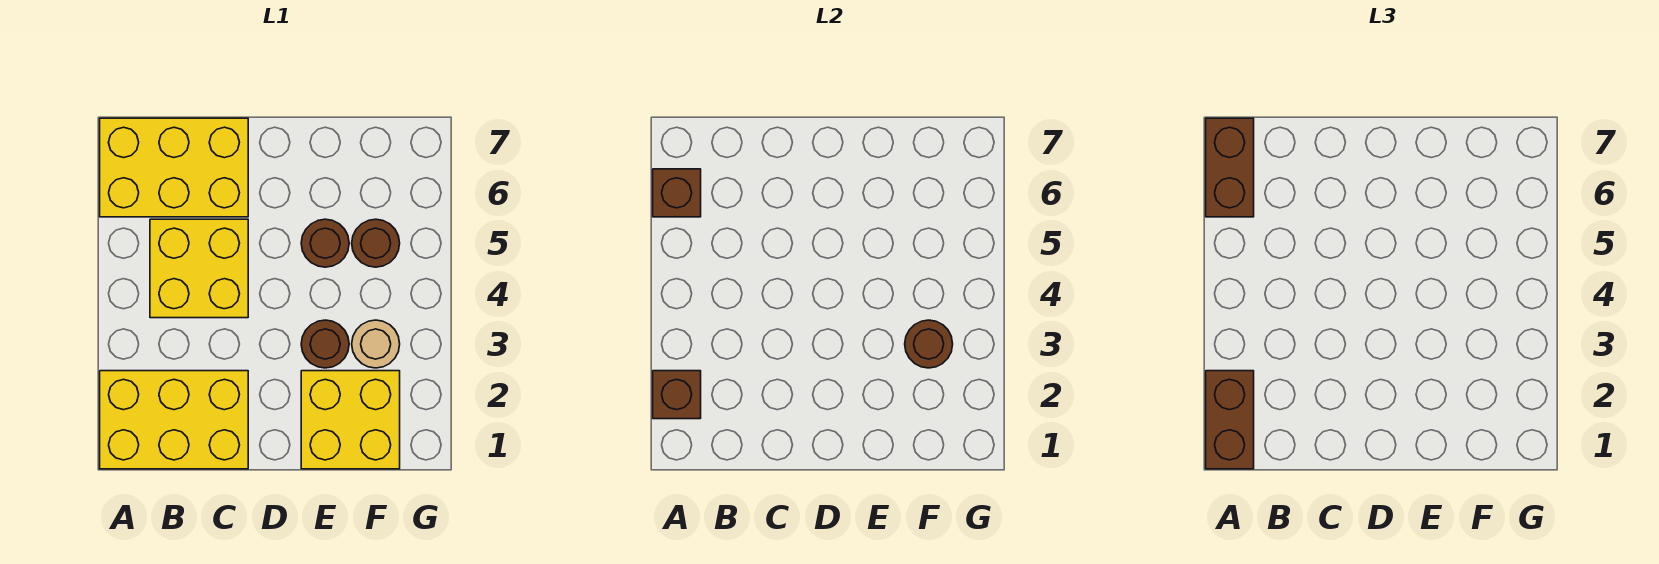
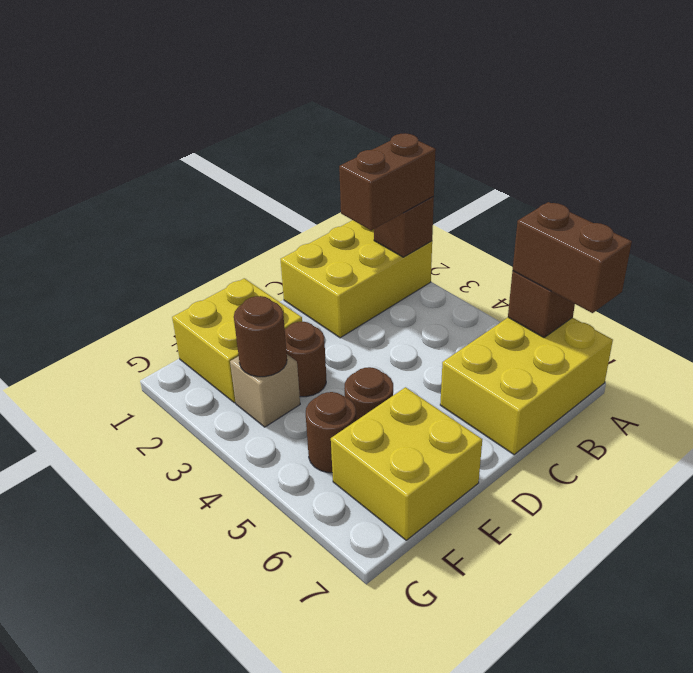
brown brick A1:A2 level 3 -> brown brick A2:B2 level 3
yellow brick B4:C5 level 1 -> yellow brick E6:F7 level 1
tan round brick F3 level 1 -> tan brick F3 level 1

